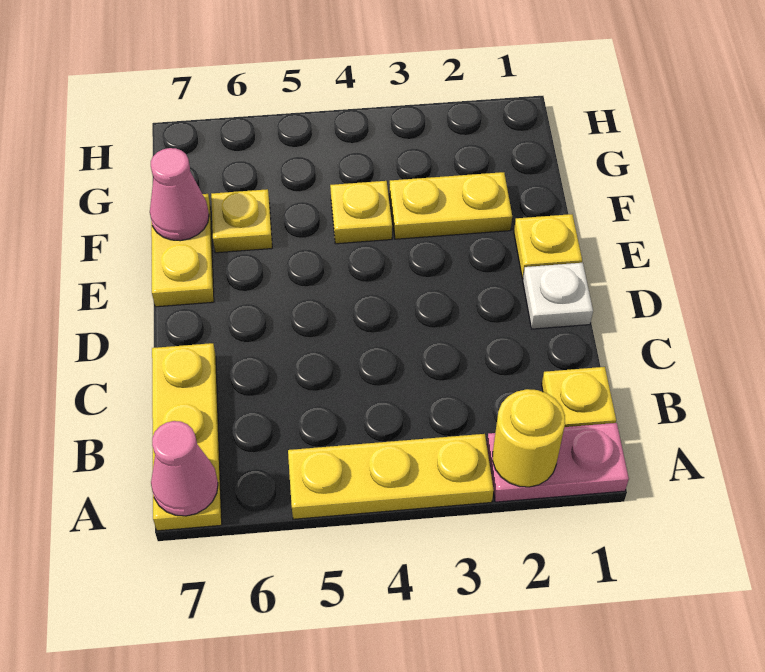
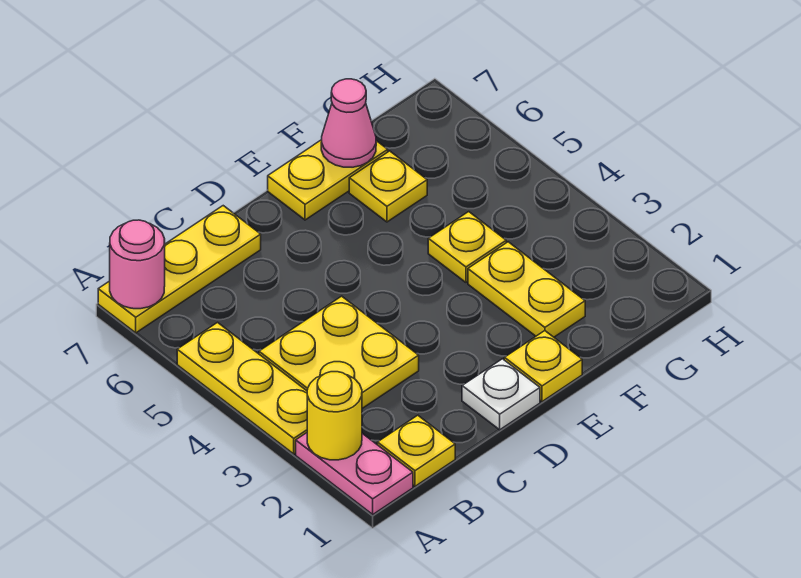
pink cone A7 level 2 -> pink round brick A7 level 2
none -> yellow plate B3:C4 level 1

